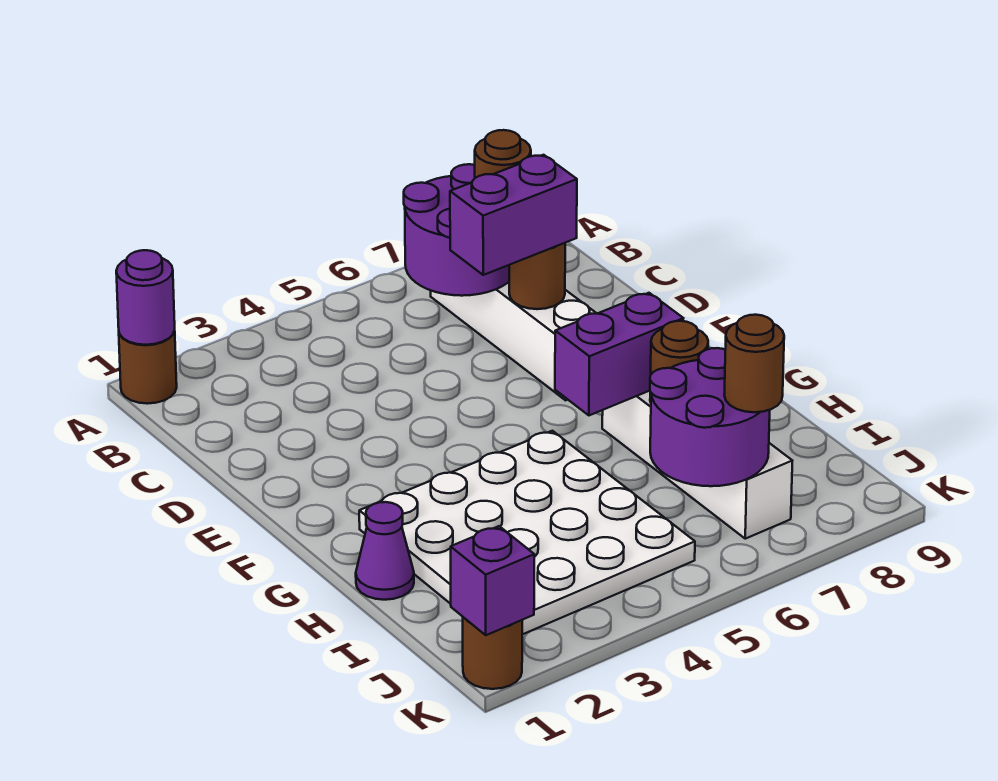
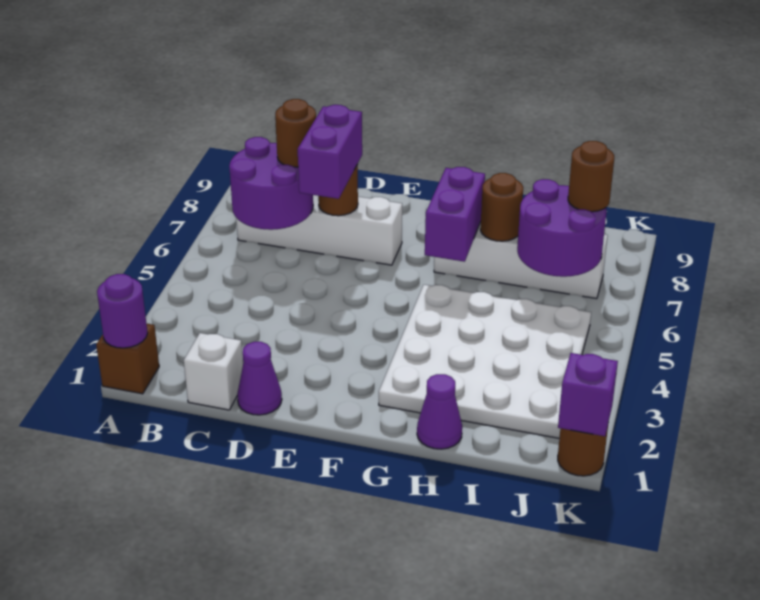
brown round brick A1 level 1 -> brown brick A1 level 1
none -> white brick C1 level 1
none -> purple cone D1 level 1

